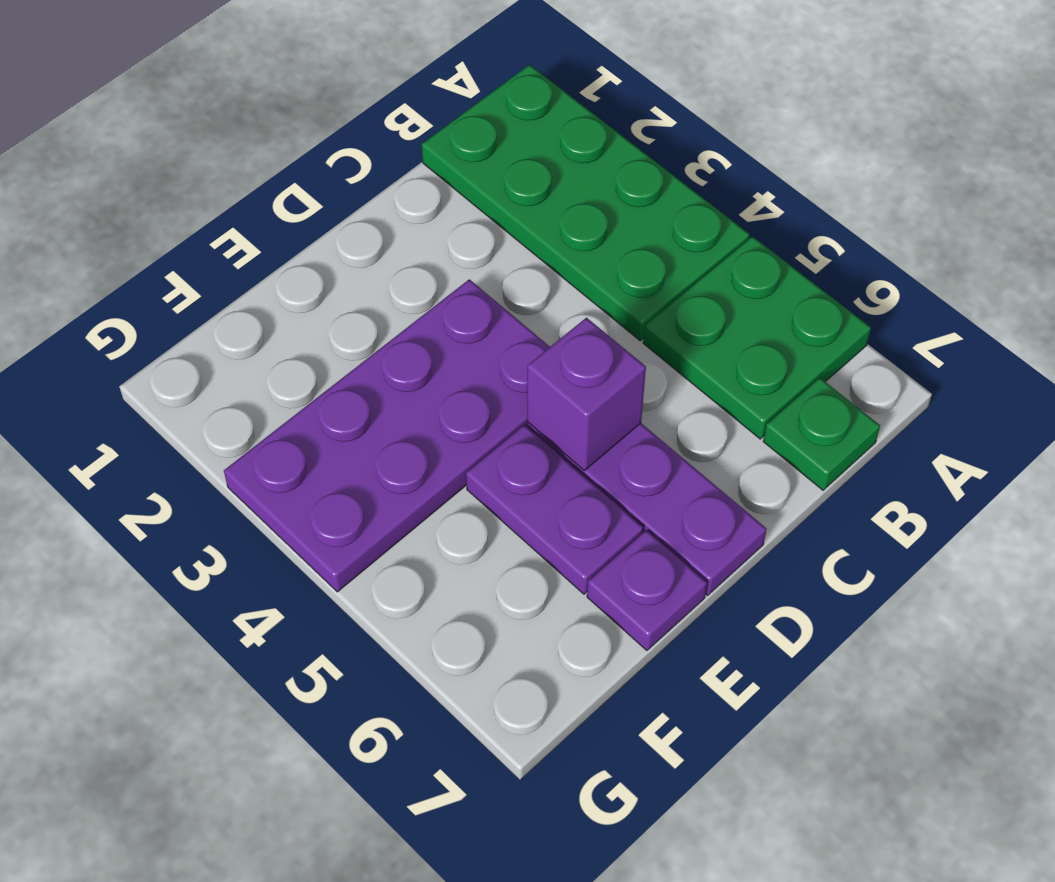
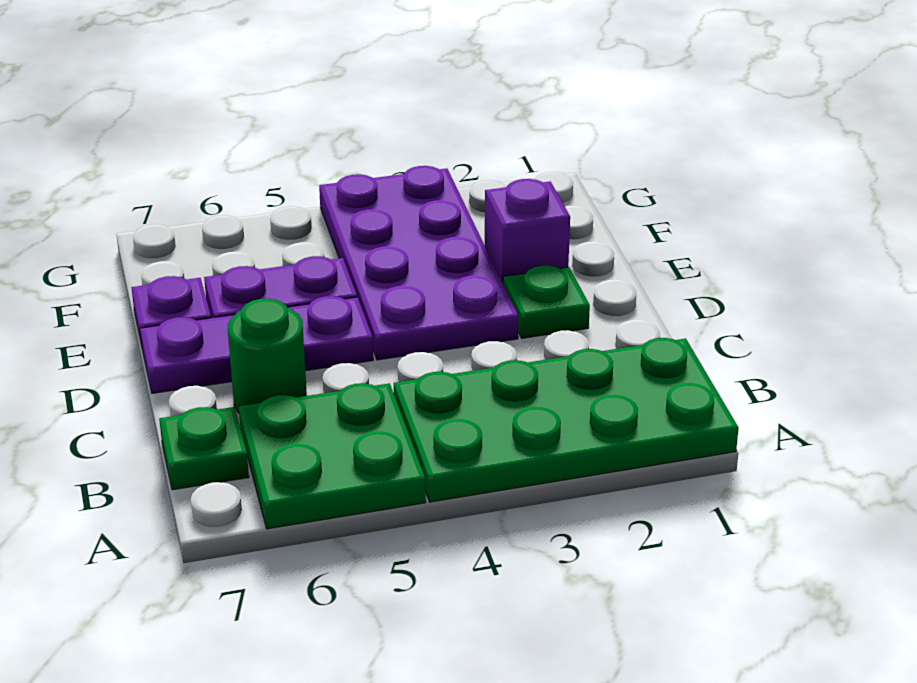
none -> green round brick C6 level 1
none -> green plate D2 level 1
purple brick D5 level 2 -> purple brick E2 level 1

